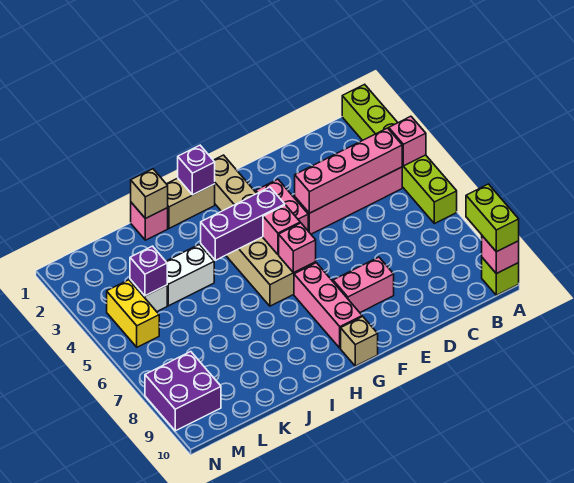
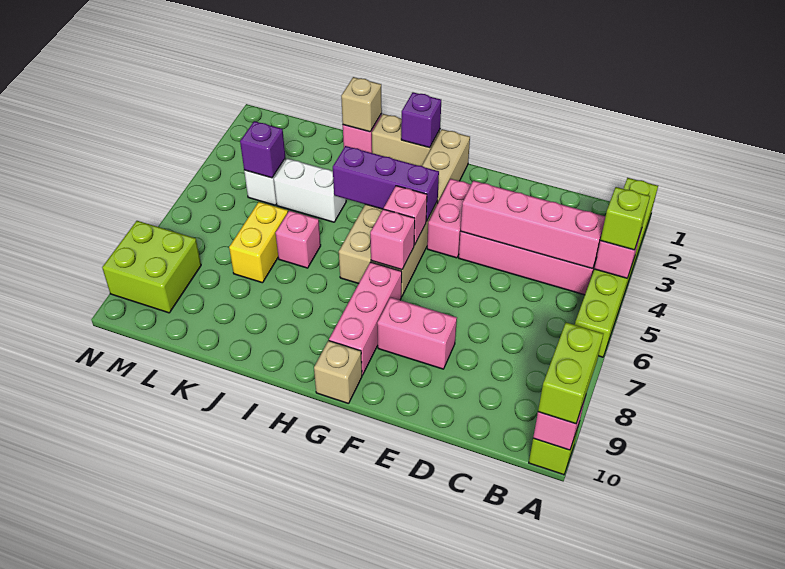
none -> lime brick A4 level 3
none -> pink brick J6 level 1
yellow brick M4:M5 level 1 -> yellow brick K6:K7 level 1
purple brick M8:N9 level 1 -> lime brick M8:N9 level 1

